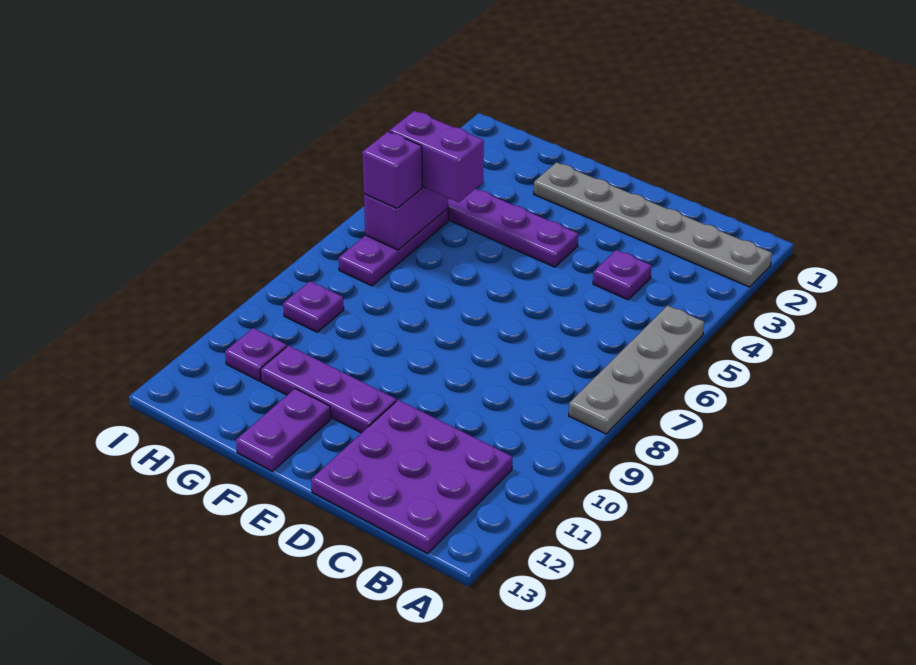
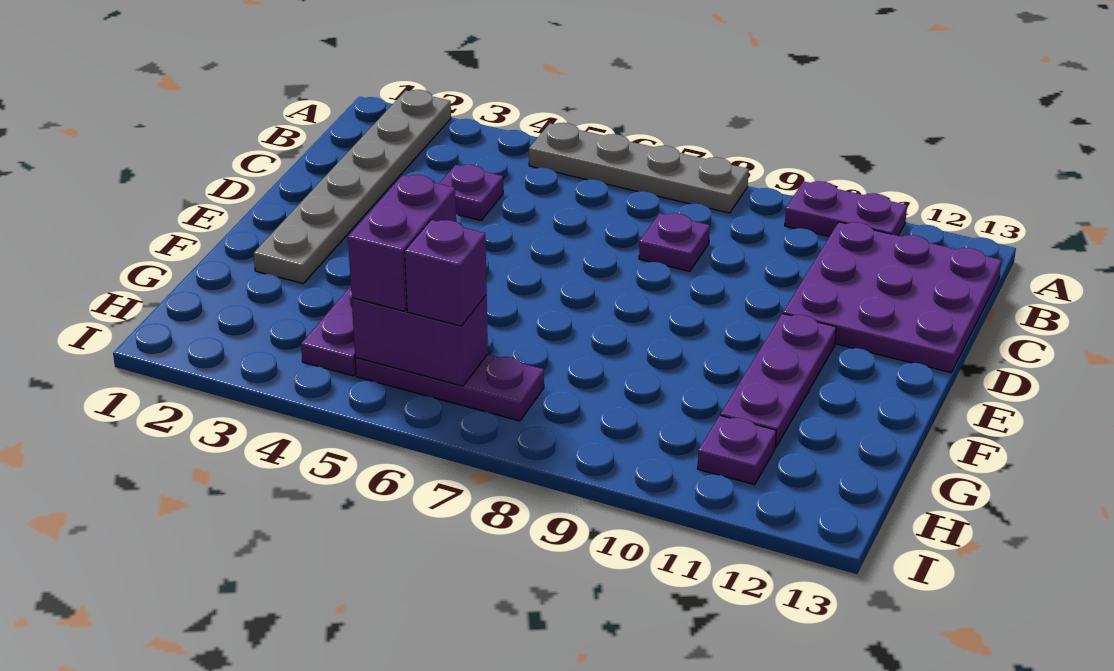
purple plate F12:F13 level 1 -> purple plate A10:A11 level 1
purple plate H9 level 1 -> purple plate C8 level 1

